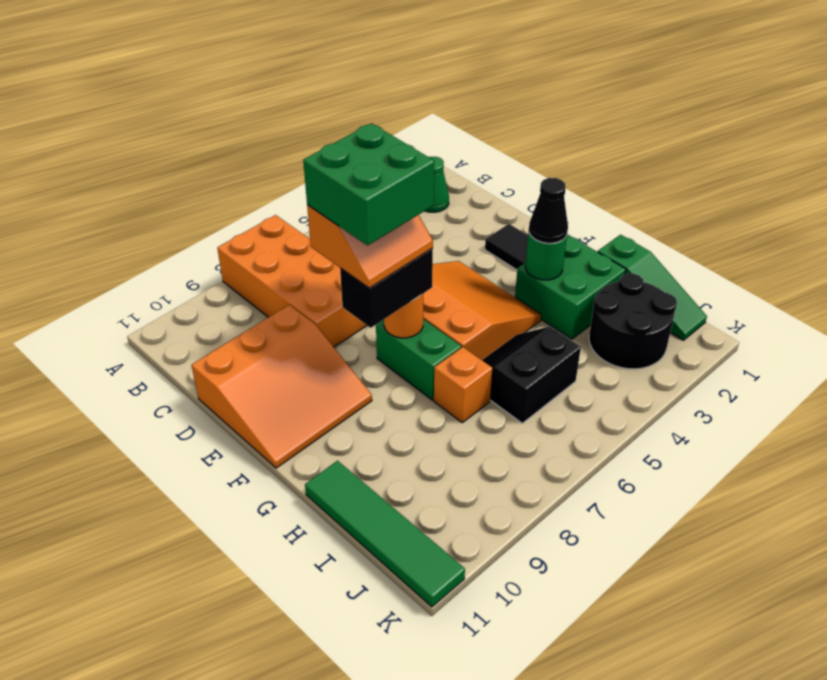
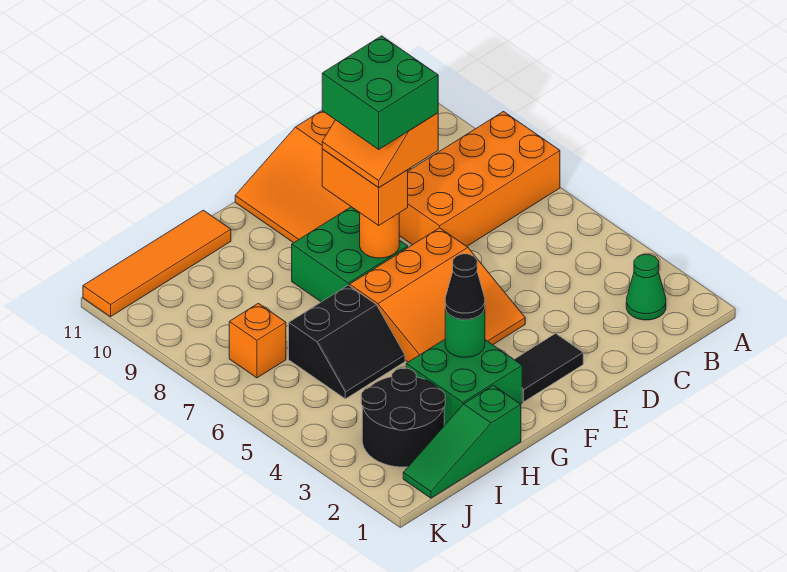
green brick F7:G7 level 1 -> green brick F7:G8 level 1
black brick F7:F8 level 3 -> orange brick F7:F8 level 3
black slope H5:I6 level 1 top I -> black slope H5:I6 level 1 top 6
orange brick H7 level 1 -> orange brick J7 level 1
green tile H11:K11 level 1 -> orange tile H11:K11 level 1

